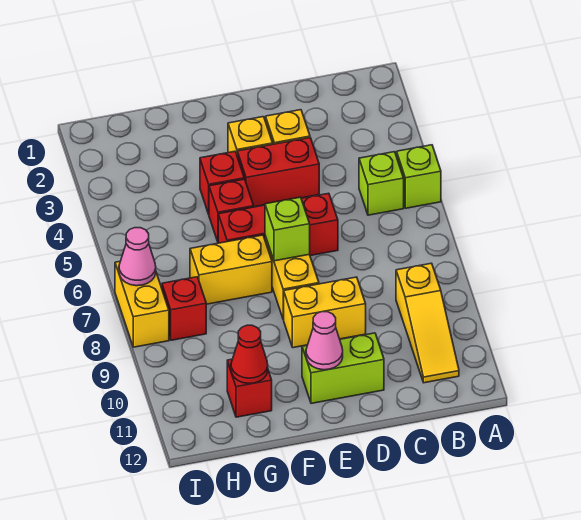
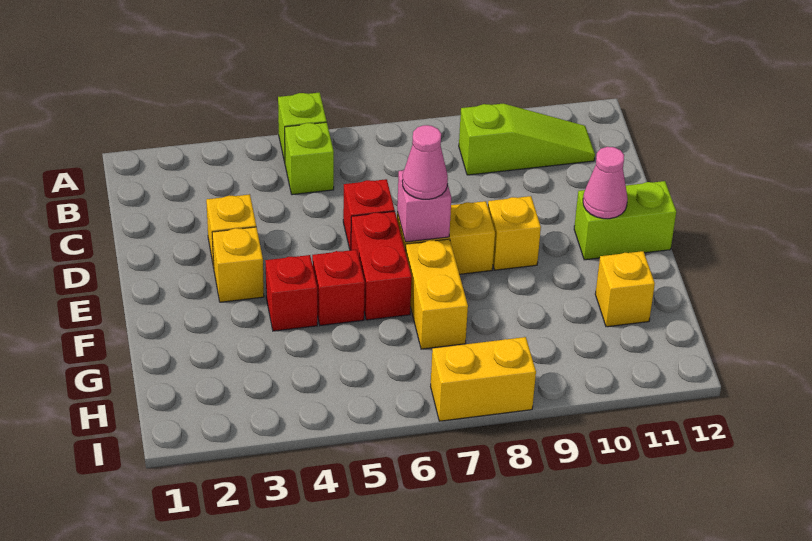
yellow slope B9:B11 level 1 top 9 -> lime slope B9:B11 level 1 top 9
red brick D4:E4 level 1 -> none
yellow brick D9:E9 level 1 -> yellow brick E9 level 1
lime brick D11:E11 level 1 -> lime brick E11:E12 level 1
lime brick E7 level 2 -> pink brick E7 level 2
red brick G11 level 1 -> yellow brick G11 level 1
red cone G11 level 2 -> none
red brick H8 level 1 -> none
pink cone I7 level 2 -> pink cone E7 level 3

